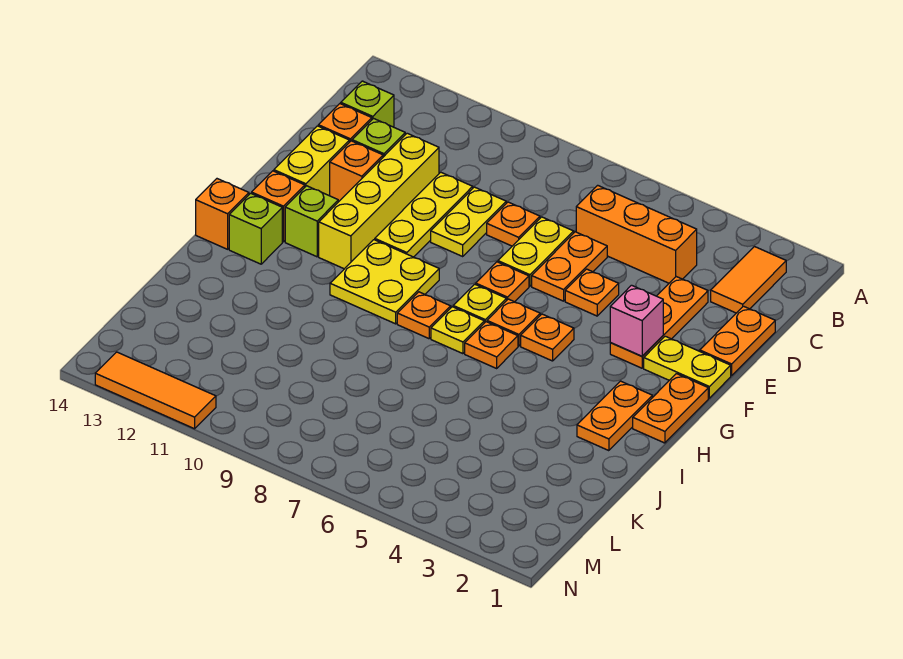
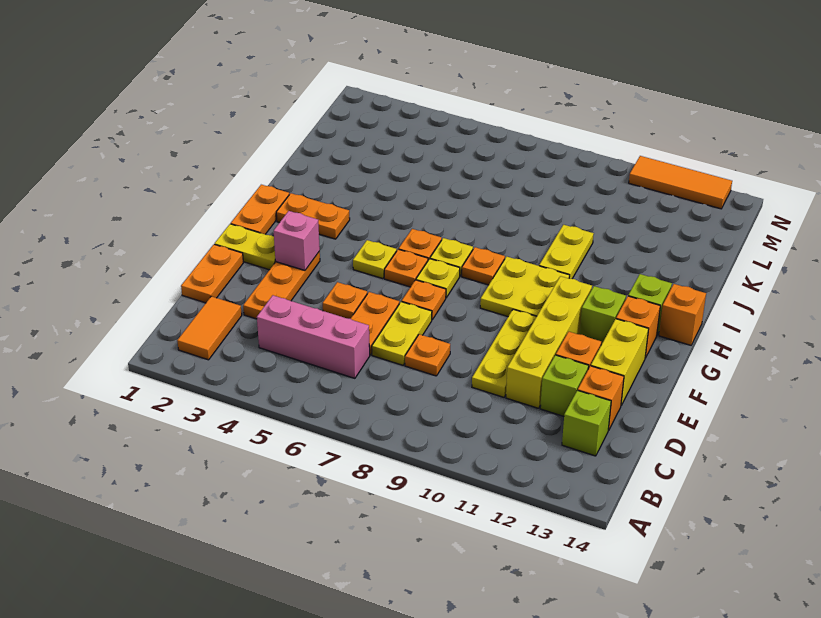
orange brick C4:C6 level 1 -> pink brick C4:C6 level 1
yellow plate D9:E9 level 1 -> yellow plate I10:J10 level 1
orange plate G5 level 1 -> yellow plate G5 level 1
orange plate H2:I2 level 1 -> orange plate H2:H3 level 1

